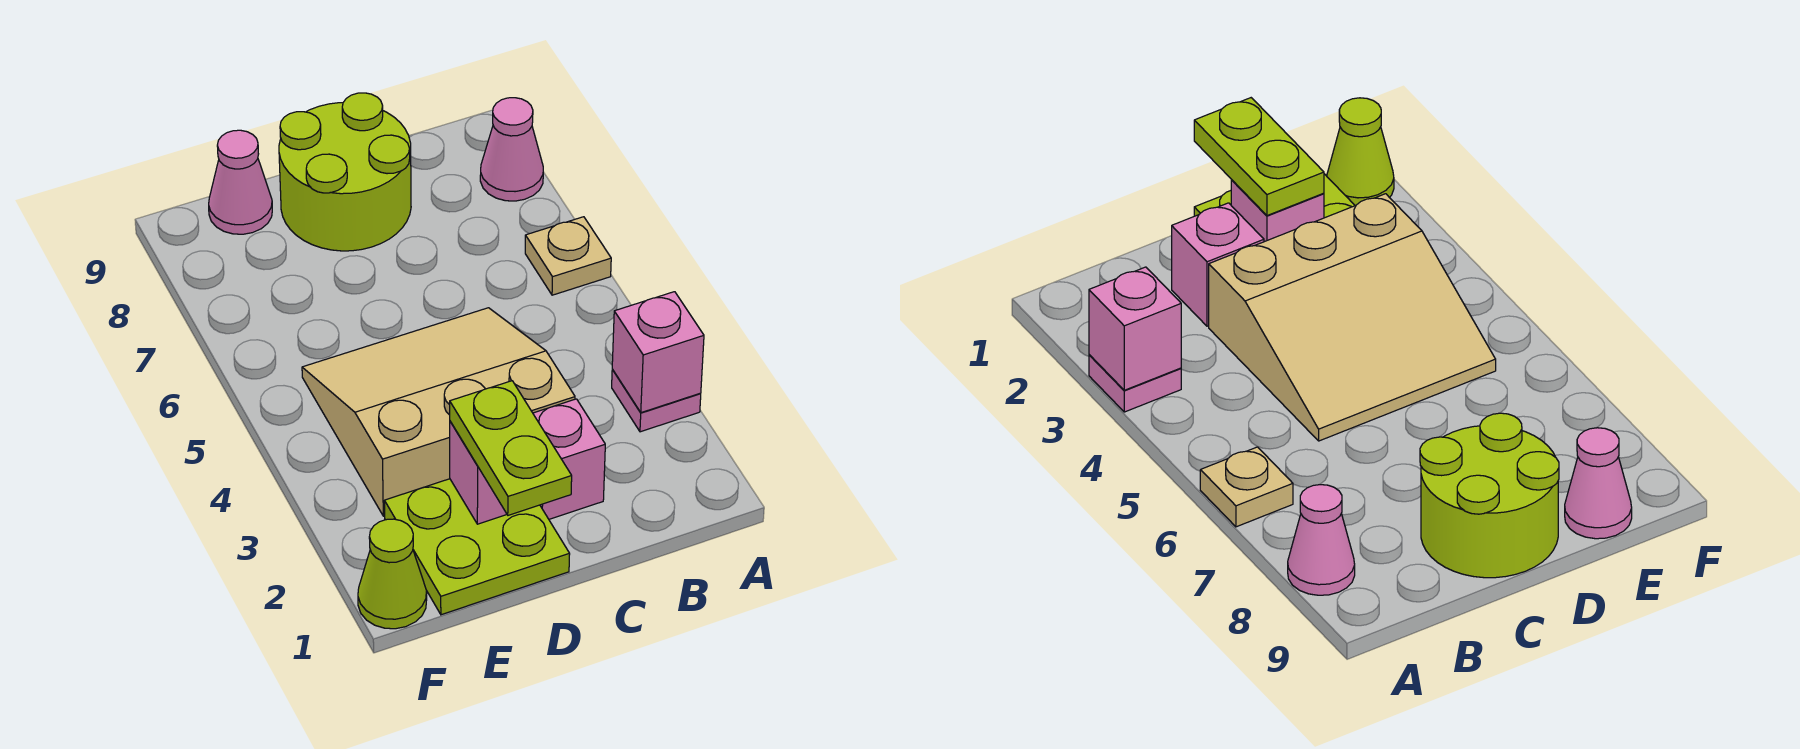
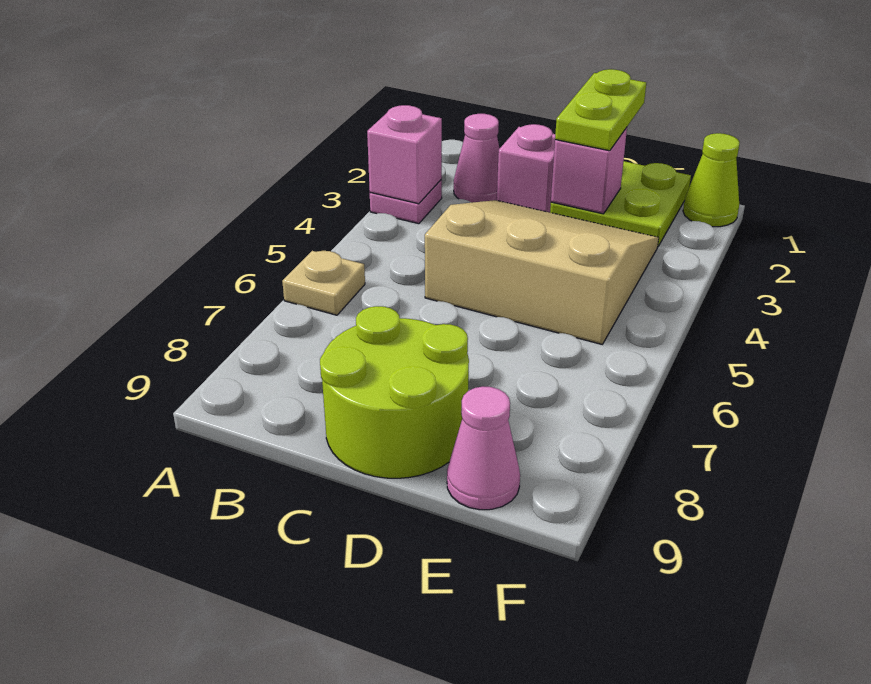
pink cone A8 level 1 -> pink cone B2 level 1
tan slope C3:E5 level 1 top 3 -> tan slope C3:E5 level 1 top 5

